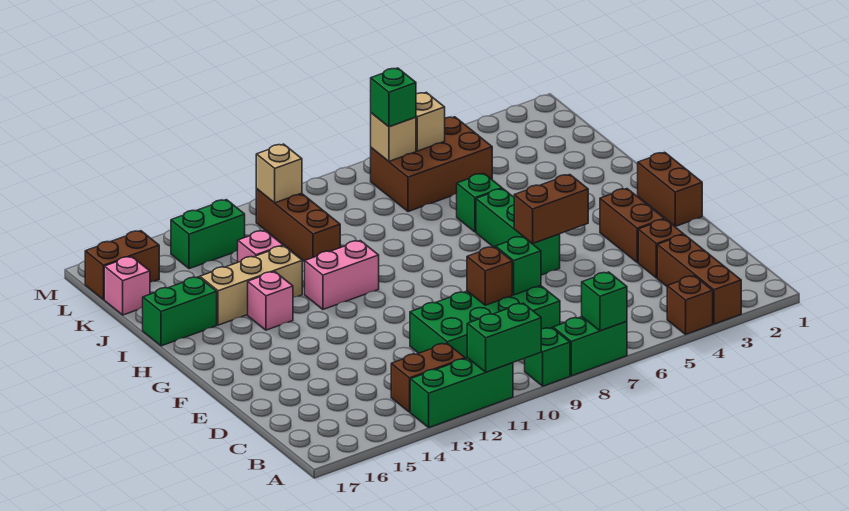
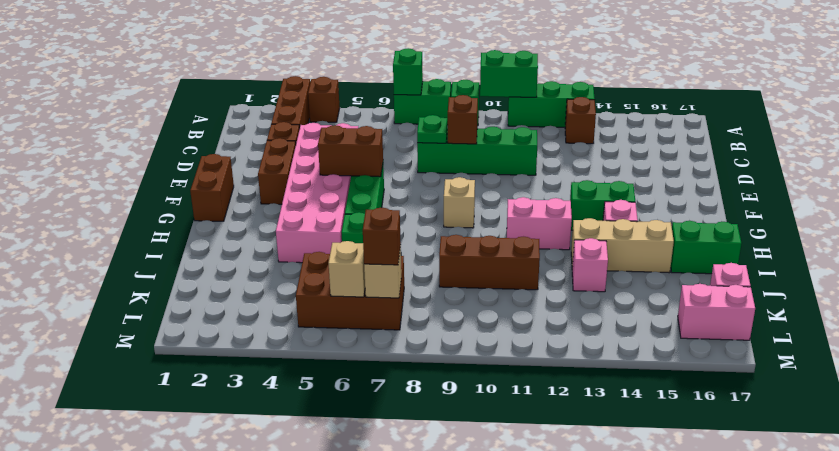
brown brick B12:B13 level 1 -> brown brick B13 level 1
green brick C8:D11 level 1 -> green brick D8:D11 level 1
none -> pink brick D4:I5 level 1
green brick D8 level 2 -> green plate D8 level 2
brown brick J11:L11 level 1 -> brown brick J9:J11 level 1
green brick L7 level 3 -> brown brick L7 level 3
tan brick L11 level 2 -> tan brick G9 level 1
green brick L13:L14 level 1 -> green brick G13:G14 level 1
brown brick L16:L17 level 1 -> pink brick L16:L17 level 1

